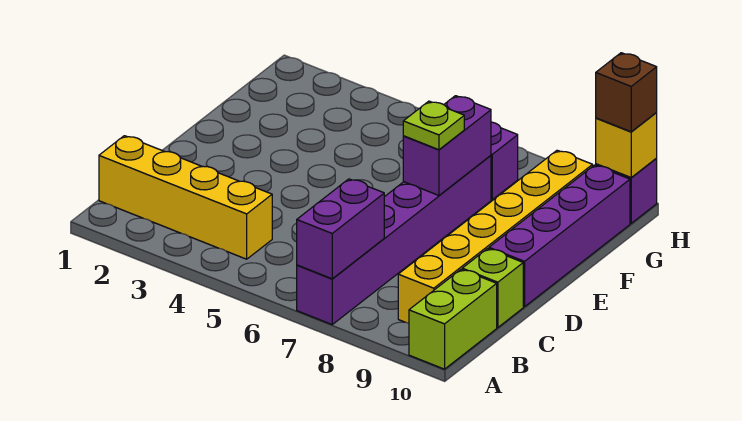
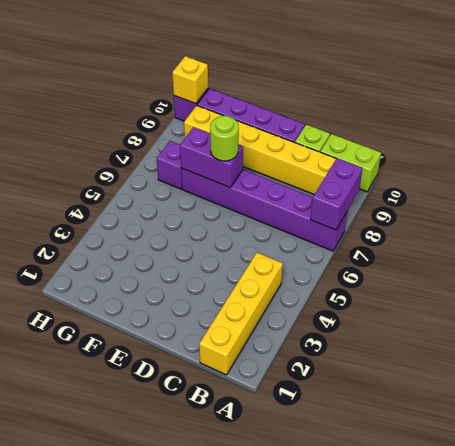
purple brick A7:B7 level 2 -> purple brick A7:A8 level 2
lime plate E7 level 3 -> lime round brick E7 level 3
brown brick H10 level 3 -> none

